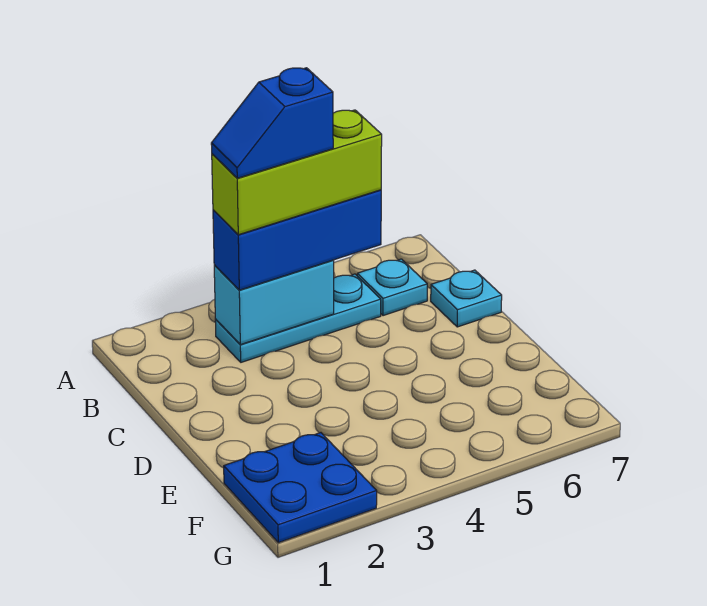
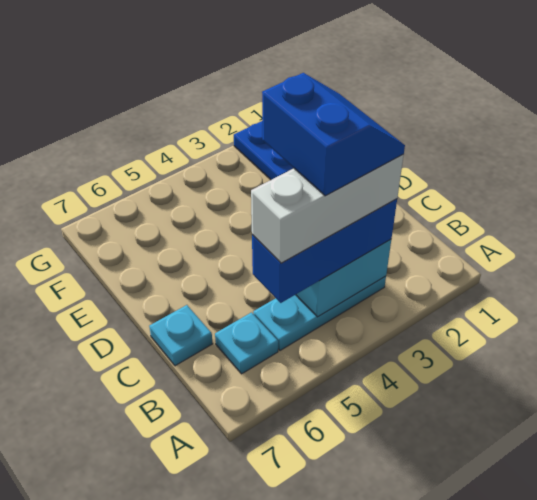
lime brick B3:B5 level 4 -> white brick B3:B5 level 4
blue slope B3:B4 level 5 top 4 -> blue slope B3:C4 level 5 top 4

